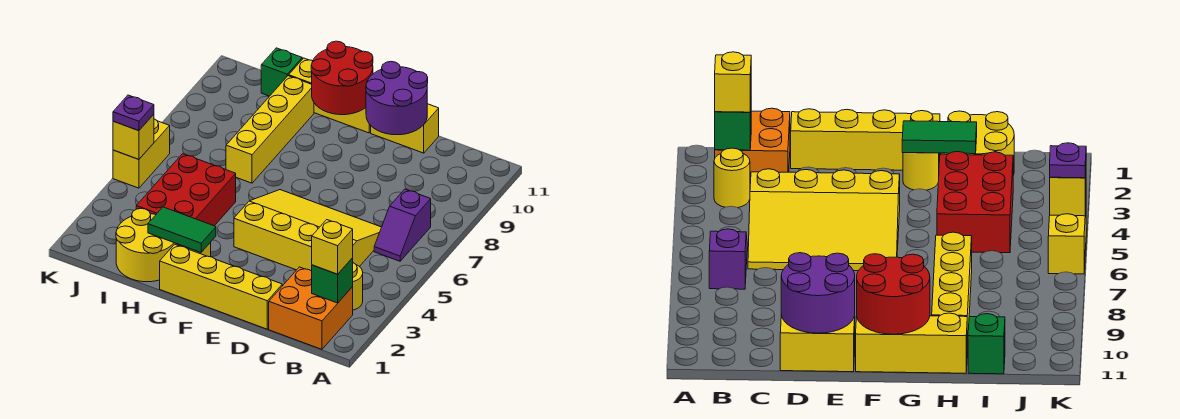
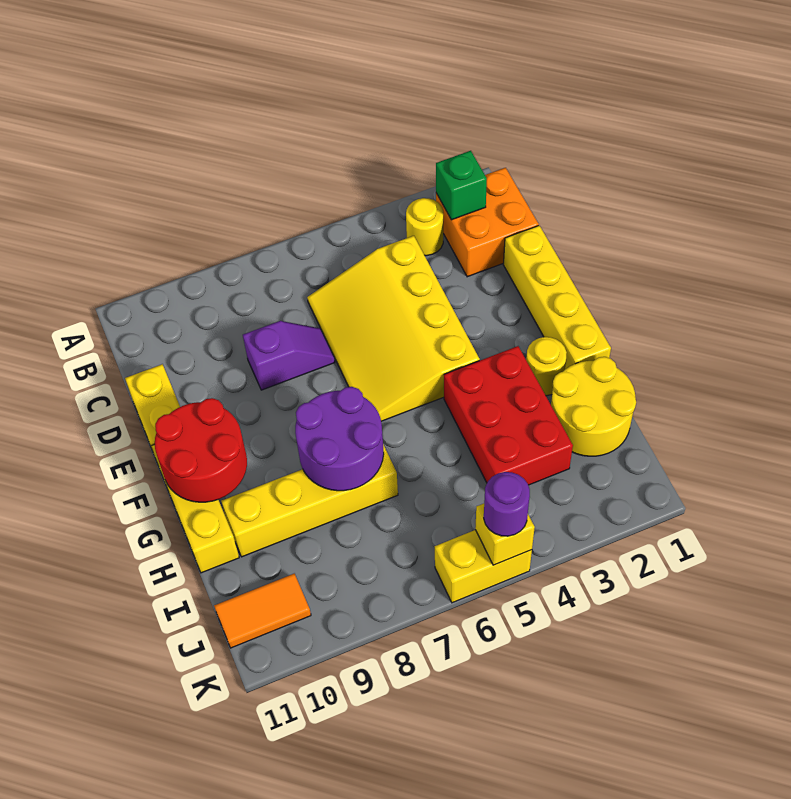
yellow brick B2 level 3 -> none
purple slope B6:B7 level 1 top 7 -> purple slope D7:D8 level 1 top 8
purple round brick D10:E11 level 2 -> purple round brick G7:H8 level 2
green tile G2:H2 level 2 -> none
red brick H3:I5 level 1 -> red brick G3:I4 level 1
green brick I11 level 1 -> none
none -> orange tile J10:J11 level 1
purple plate K5 level 3 -> purple round brick K5 level 3

